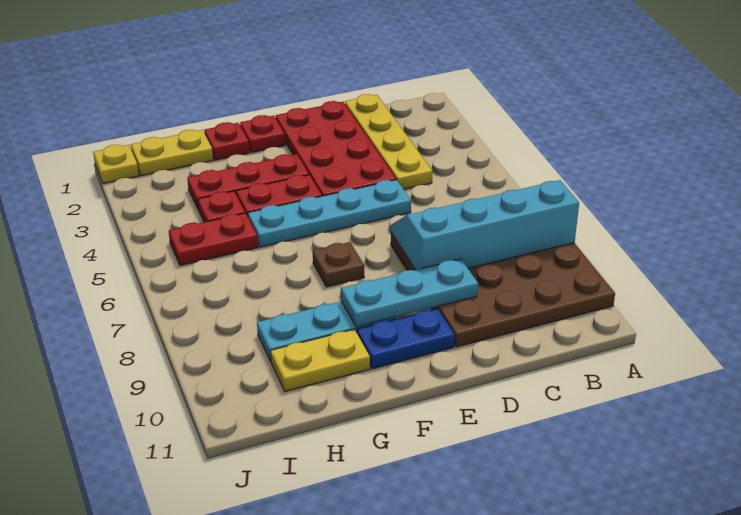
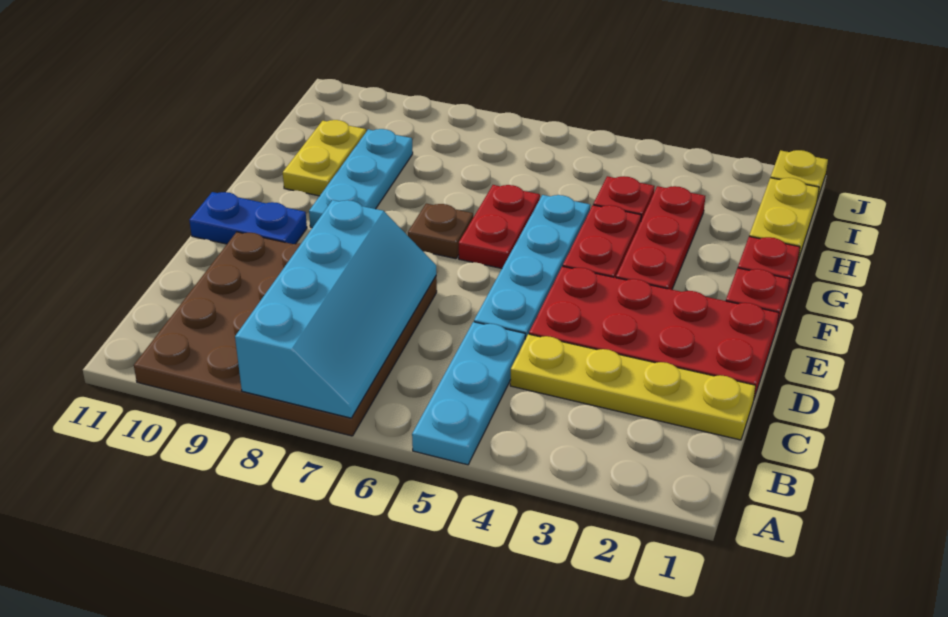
cyan plate D9:F9 level 2 -> cyan plate A5:C5 level 1
blue plate E10:F10 level 1 -> blue plate E10:E11 level 1
red plate H5:I5 level 1 -> red plate F6:G6 level 1

